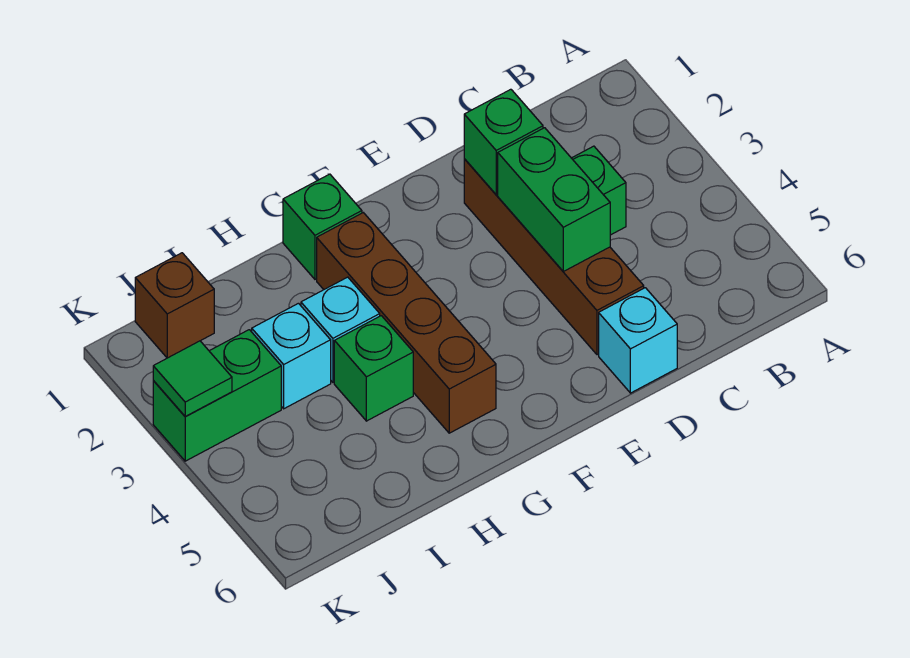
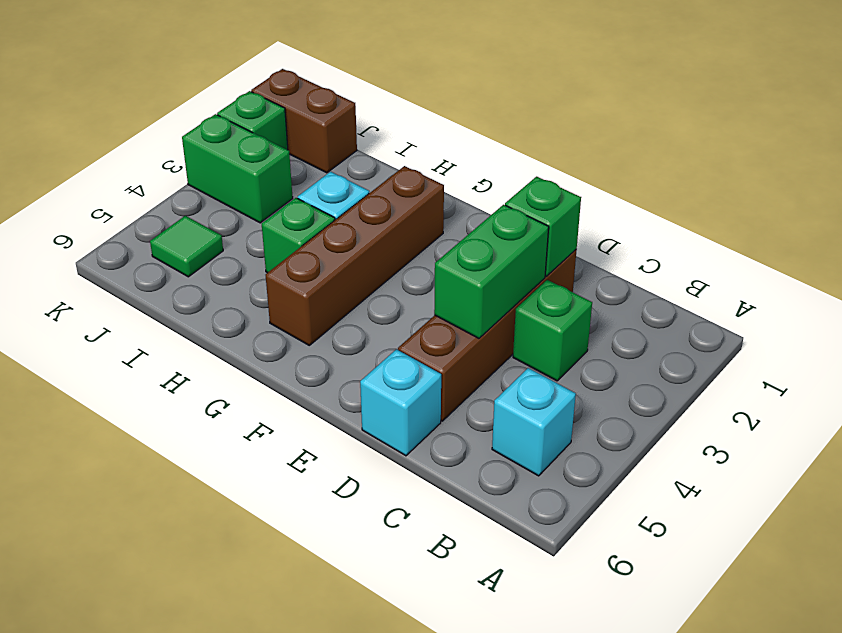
green brick G1 level 1 -> green brick K2 level 1
cyan brick I3 level 1 -> cyan brick B5 level 1
brown brick J1 level 1 -> brown brick J1:K1 level 1
green tile K3 level 2 -> green tile J5 level 1

